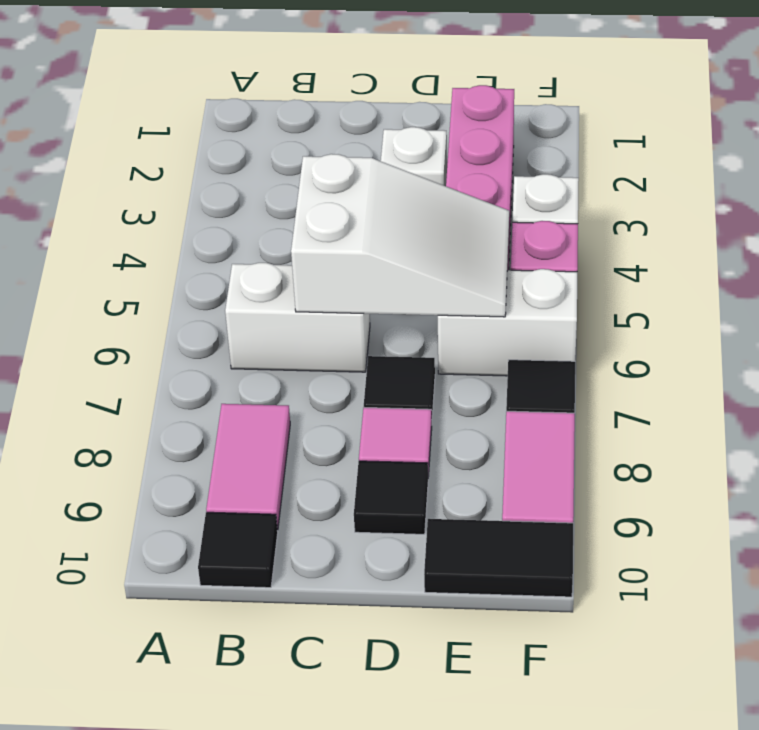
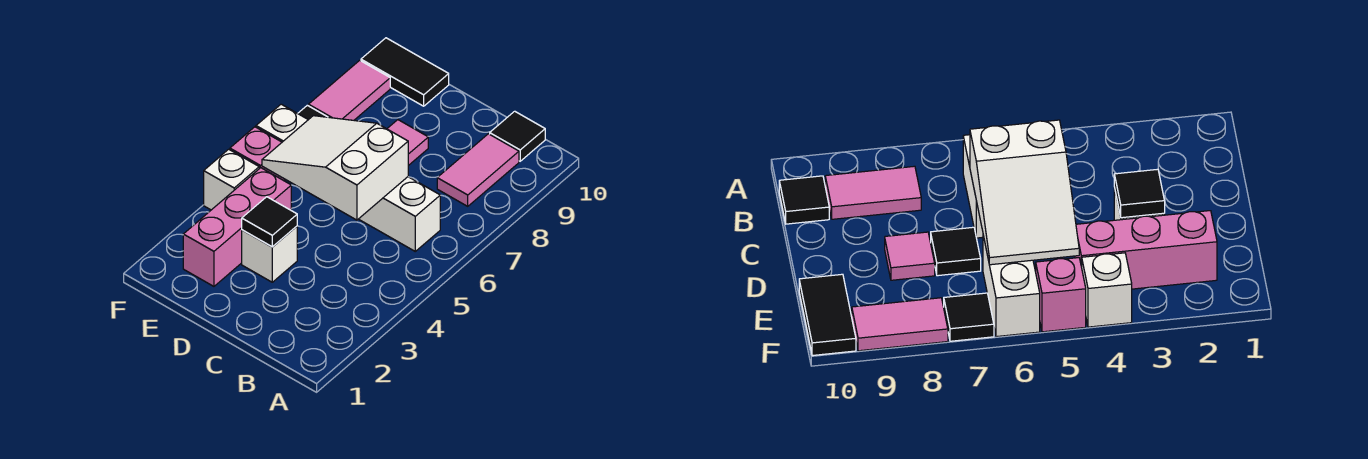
black tile D9 level 1 -> black tile D3 level 2

